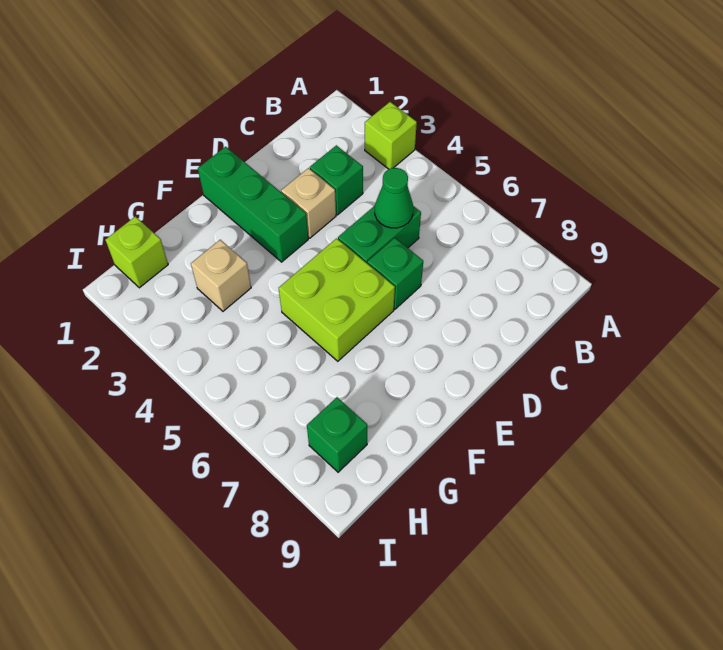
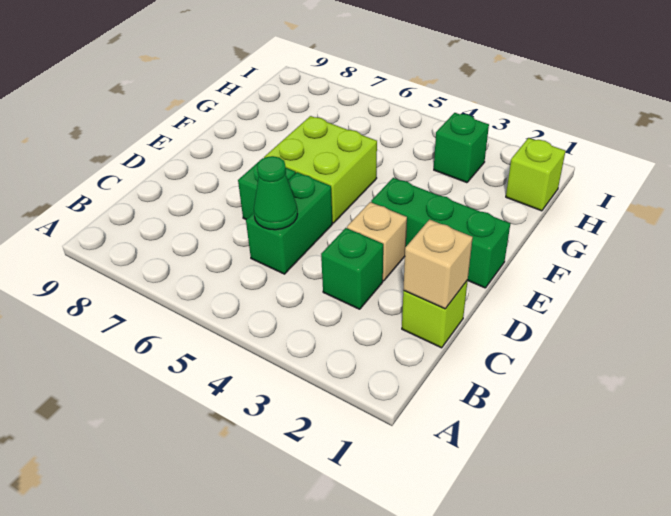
lime brick A3 level 1 -> lime brick C1 level 1
tan brick G3 level 1 -> tan brick C1 level 2
green brick H8 level 1 -> green brick H3 level 1

